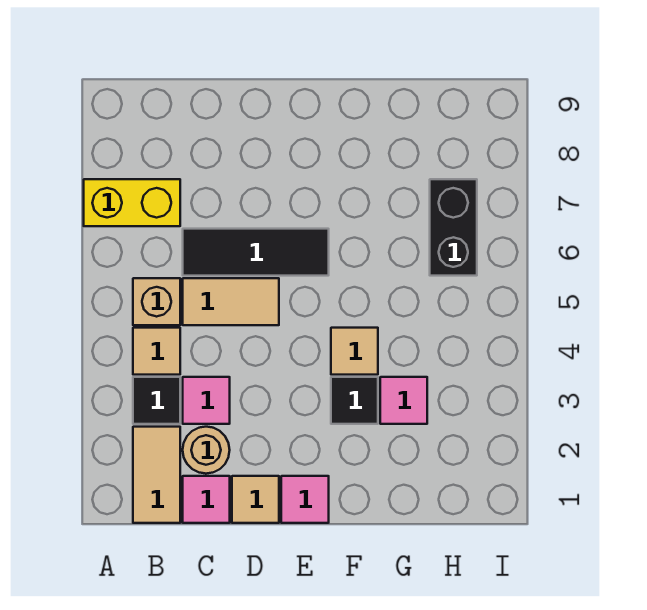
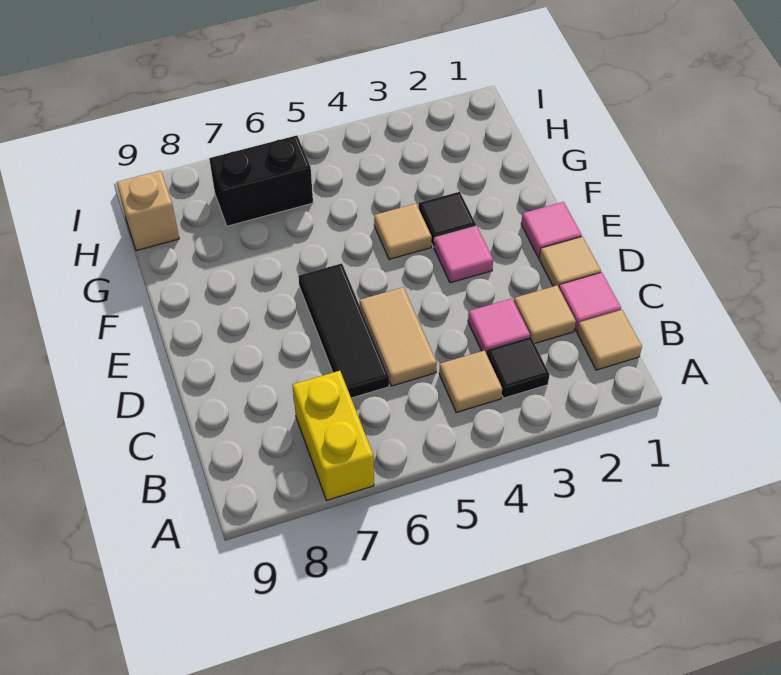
tan tile B1:B2 level 1 -> tan tile B1 level 1
tan brick B5 level 1 -> tan brick H9 level 1
tan round brick C2 level 1 -> tan tile C2 level 1
pink tile G3 level 1 -> pink tile E3 level 1

